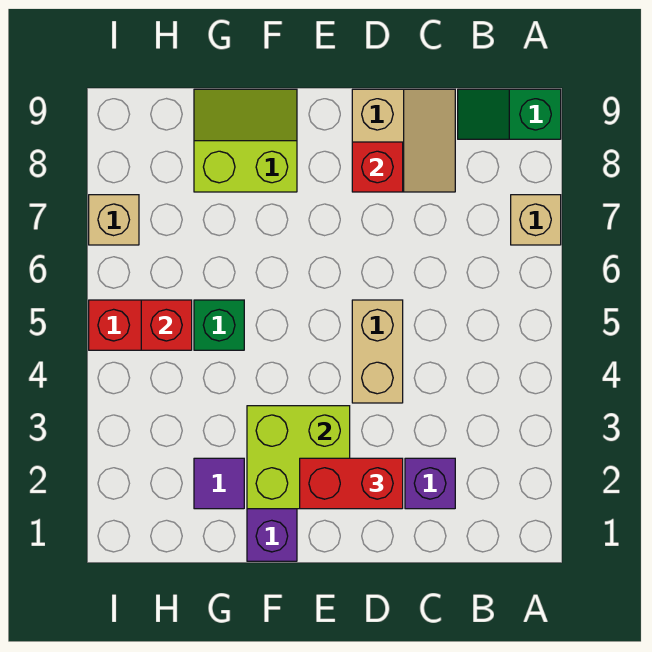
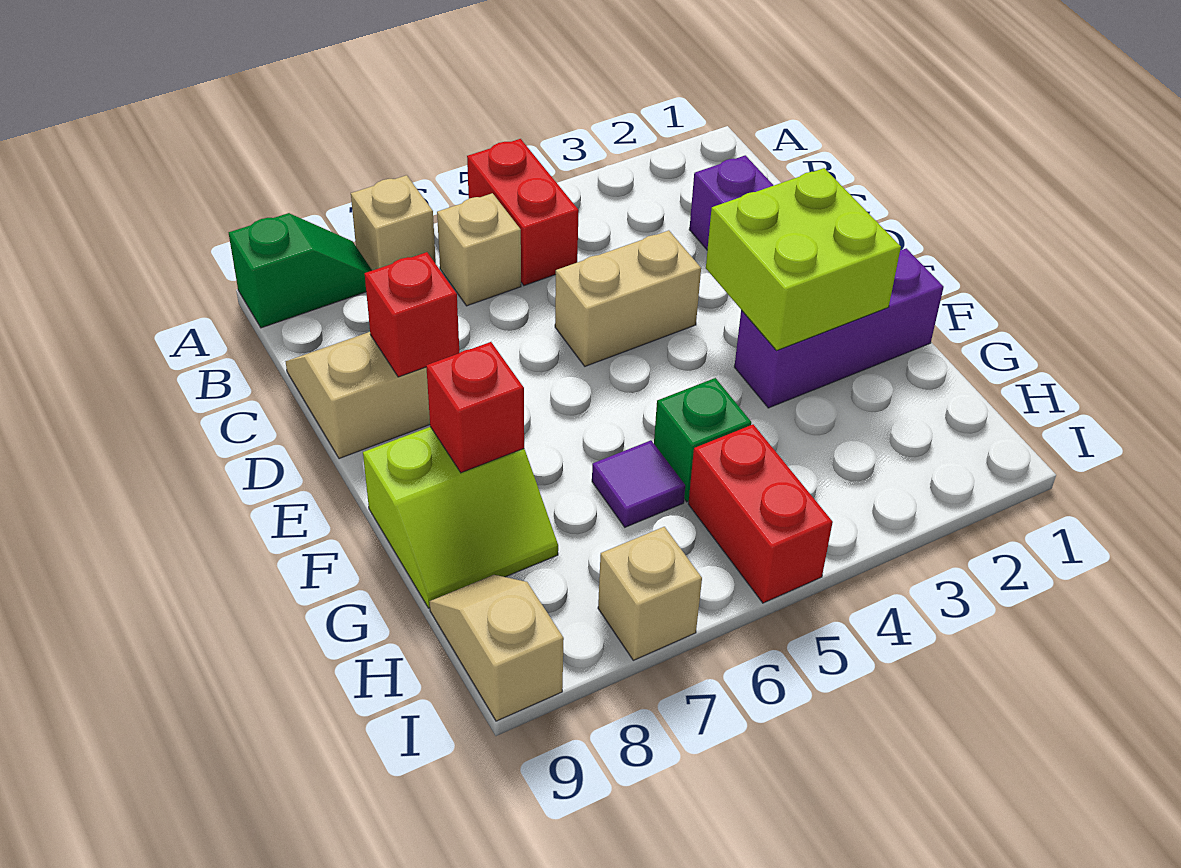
green slope A9:B9 level 1 top A -> green slope A8:A9 level 1 top 9
none -> tan brick B6 level 1
red brick D2:E2 level 3 -> red brick A5:B5 level 1
lime slope F8:G9 level 1 top 8 -> lime slope F8:G9 level 1 top F
purple tile G2 level 1 -> purple tile G6 level 1
red brick H5 level 2 -> red brick F8 level 2
none -> tan slope H9:I9 level 1 top I

